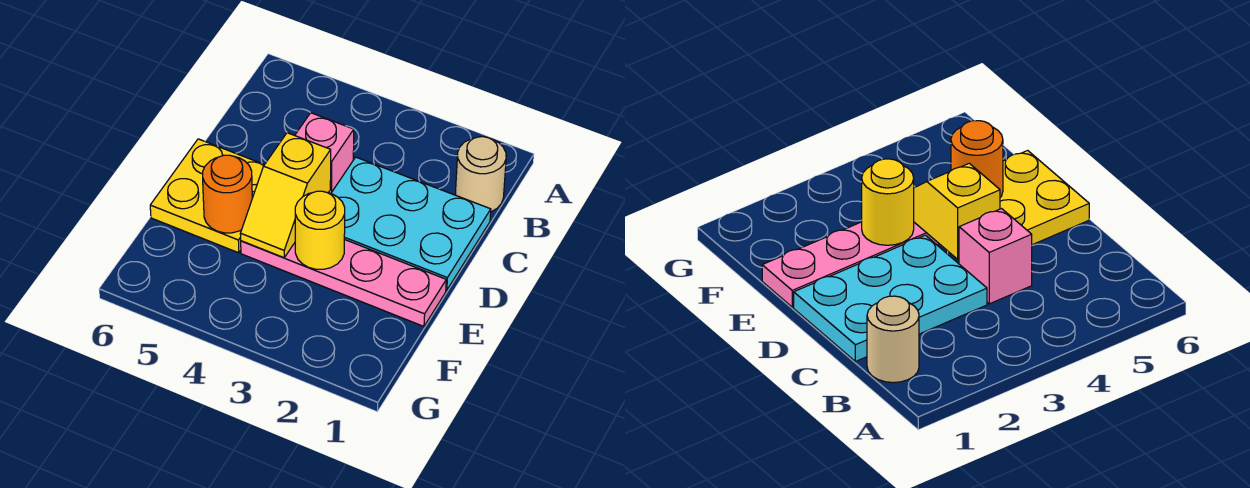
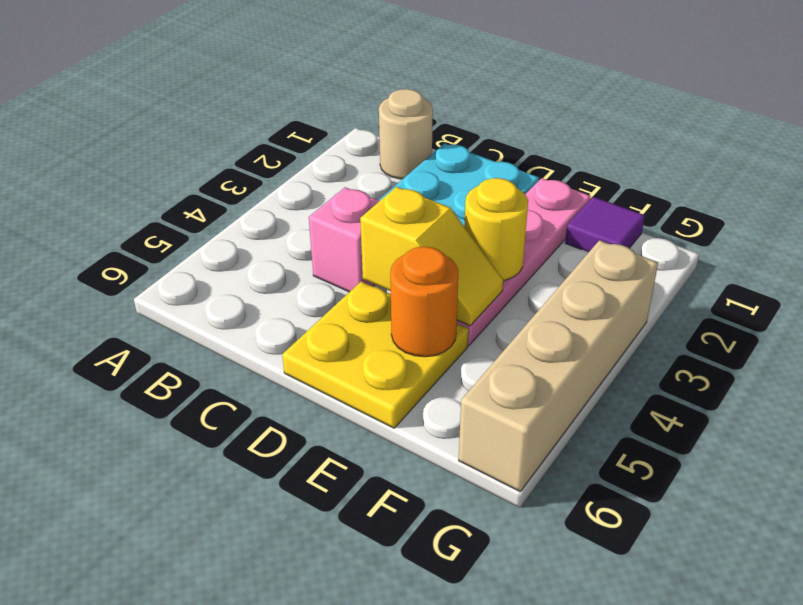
none -> purple tile F1 level 1
none -> tan brick G3:G6 level 1

